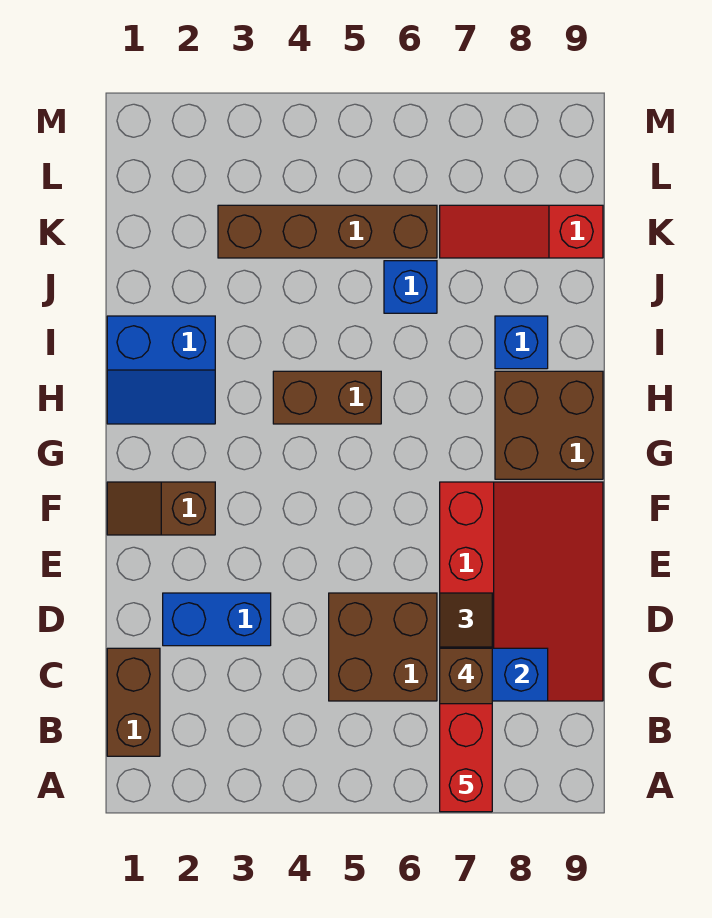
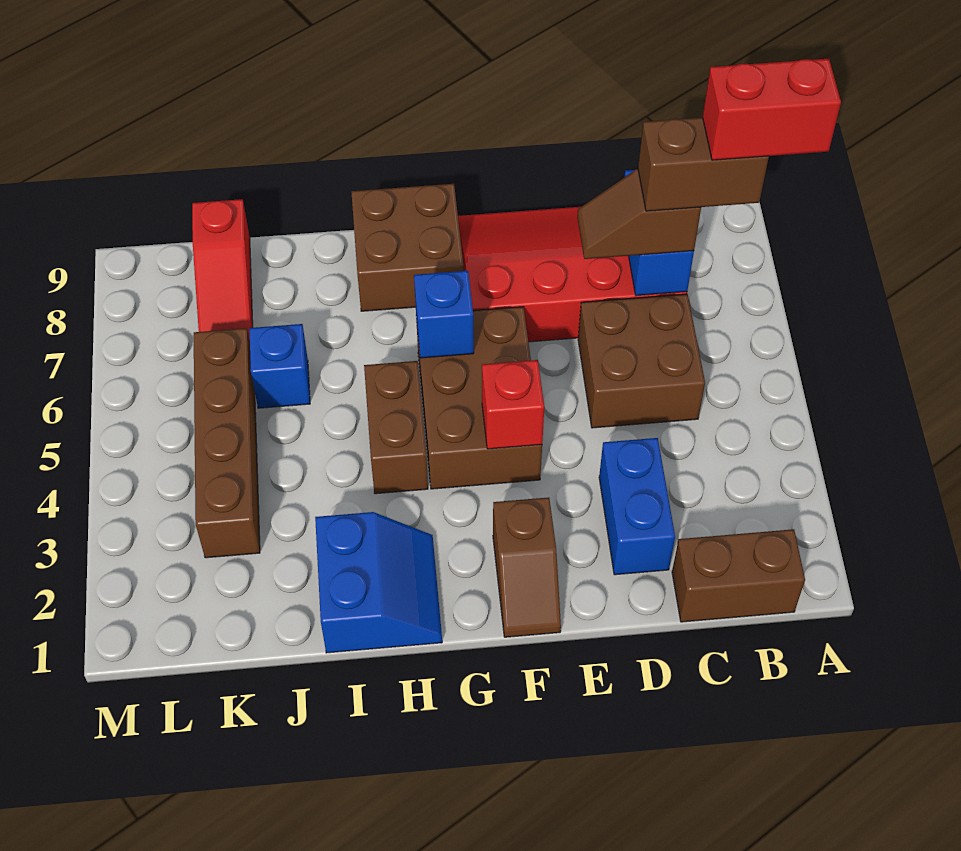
none -> brown brick F4:G6 level 1
none -> red brick F4 level 2
blue brick I8 level 1 -> blue brick G6 level 2

